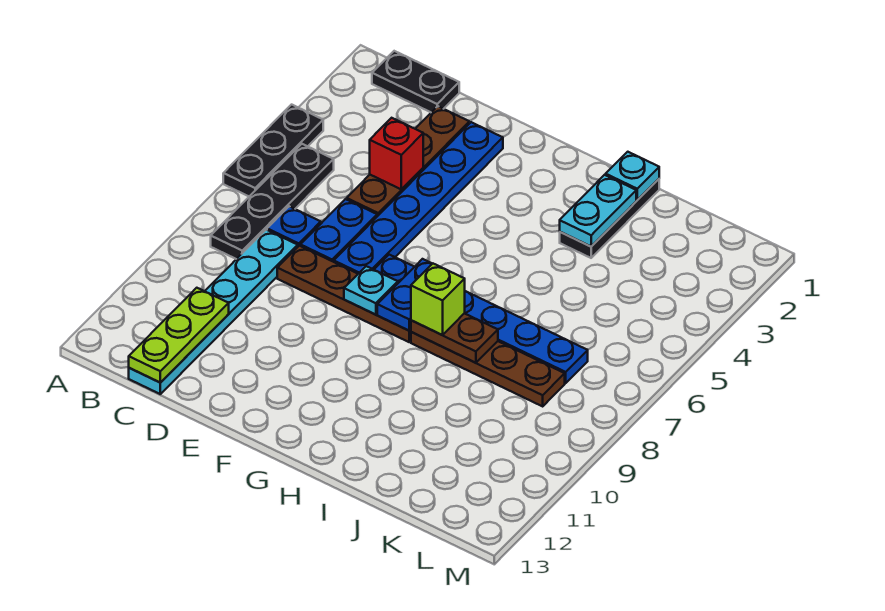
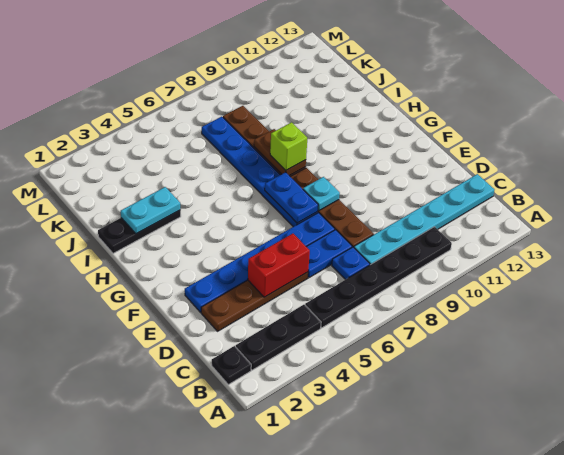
black plate A4:A6 level 1 -> black plate B2:B4 level 1
black plate B1:C1 level 1 -> black plate B1 level 1
black plate B5:B8 level 1 -> black plate B5:B10 level 1
lime plate C11:C13 level 2 -> none
red brick D4 level 2 -> red brick D4:D5 level 2
blue plate G7:G8 level 2 -> blue plate F7:G7 level 2
cyan plate I1 level 2 -> none

